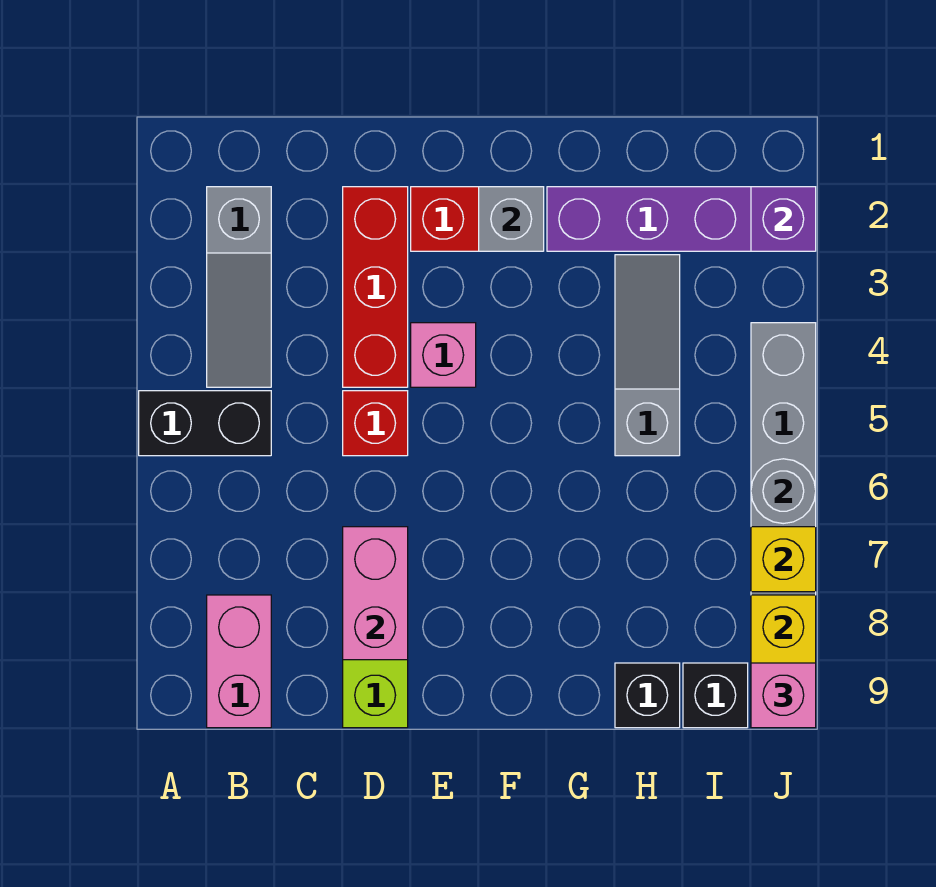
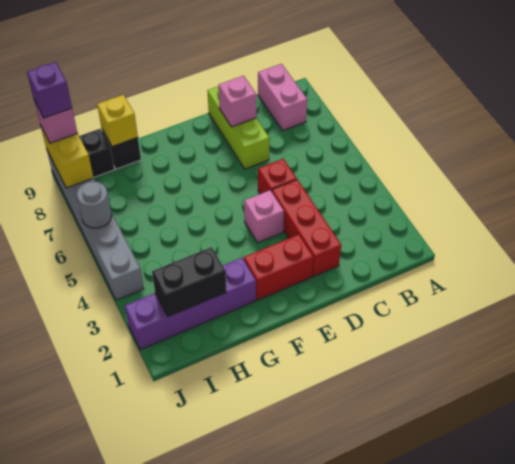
black brick A5:B5 level 1 -> black brick H2:I2 level 2
grey slope B2:B4 level 1 top 2 -> none
pink brick D7:D8 level 2 -> pink brick D8 level 2
grey brick F2 level 2 -> none
grey slope H3:H5 level 1 top 5 -> none
purple brick J2 level 2 -> purple brick J9 level 4
yellow brick J7 level 2 -> yellow brick H9 level 2

